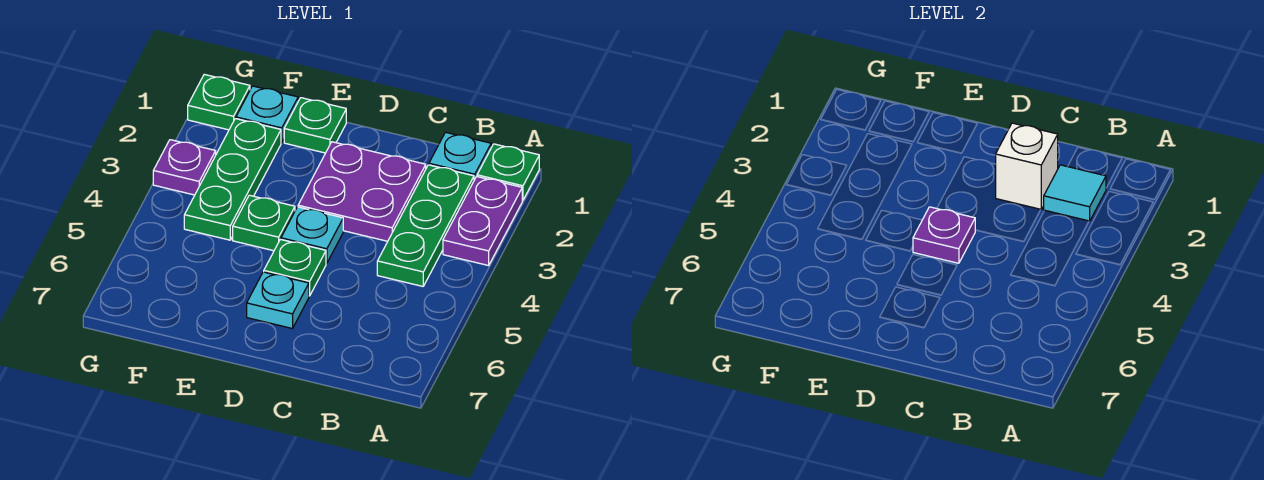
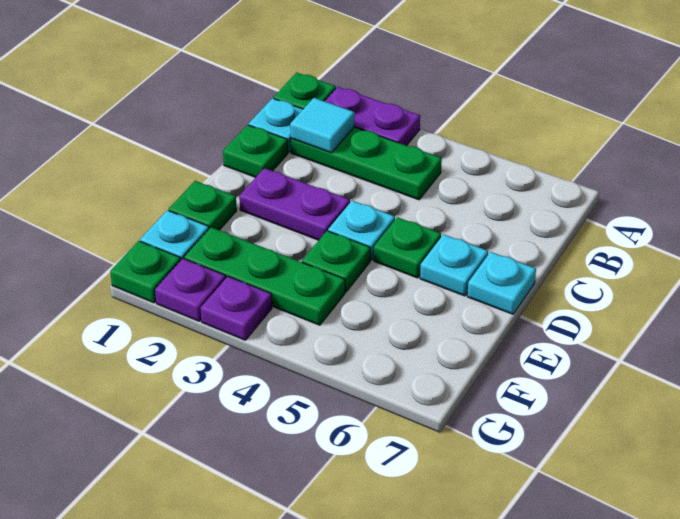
none -> green plate C1 level 1
purple plate C2:D3 level 1 -> purple plate D2:D3 level 1
white brick C2 level 2 -> none
purple plate D4 level 2 -> purple plate G2 level 1
none -> cyan plate D7 level 1

